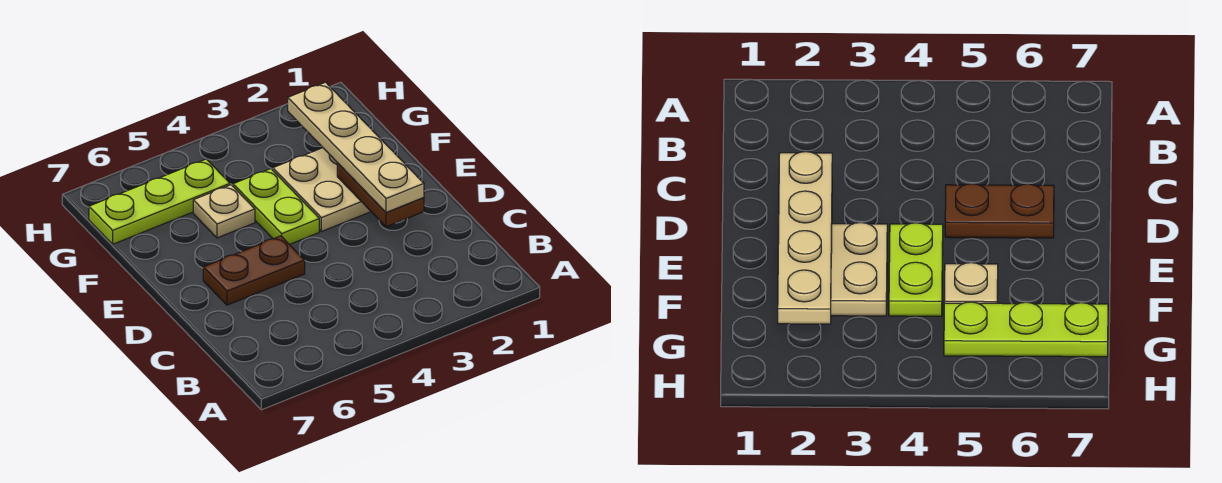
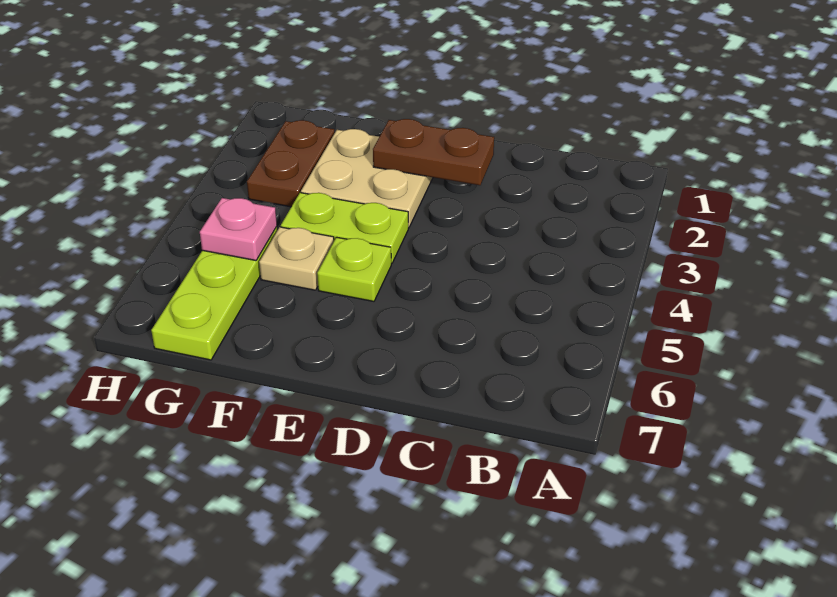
tan plate D2:G2 level 3 -> none
brown plate D5:D6 level 1 -> brown plate G2:G3 level 1
none -> lime plate E5 level 1
none -> pink plate G5 level 2

